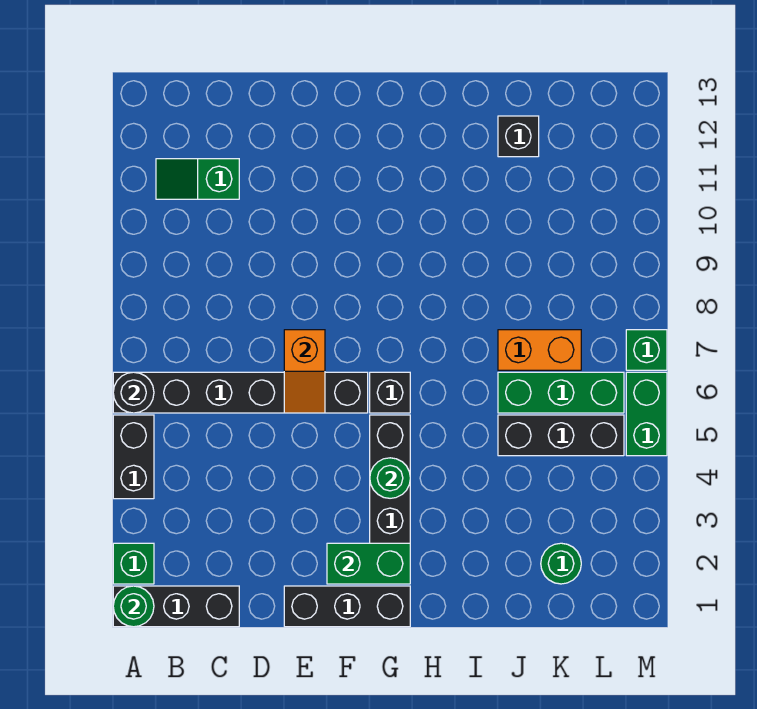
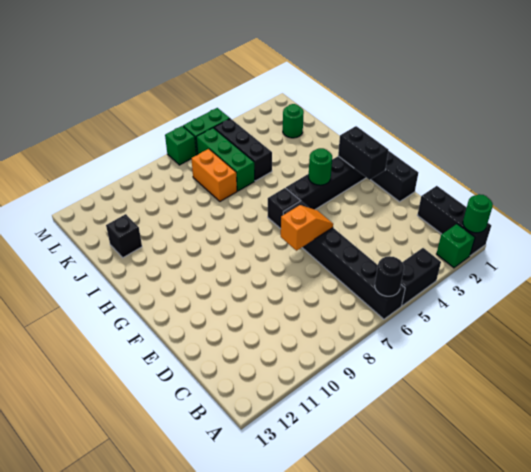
green slope B11:C11 level 1 top C -> none
green brick F2:G2 level 2 -> black brick F2:G2 level 2

